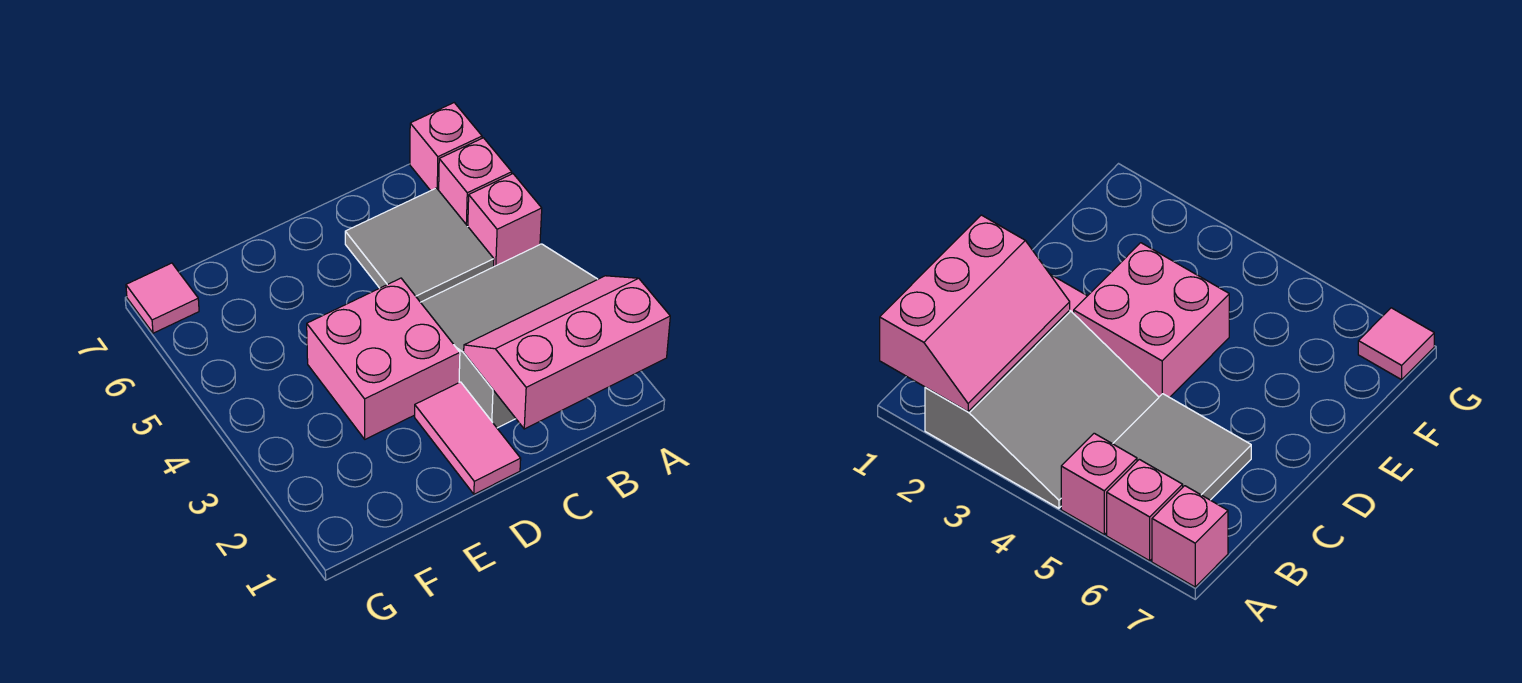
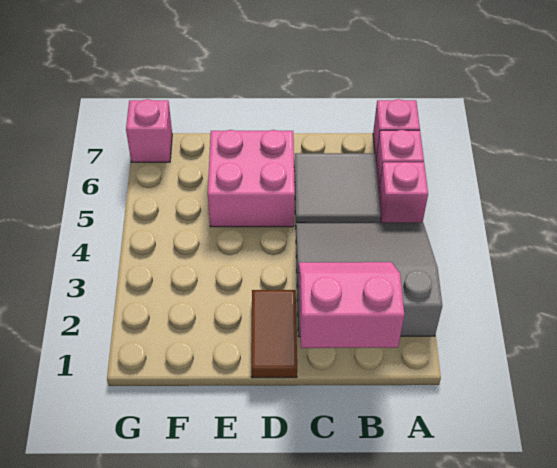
pink slope A1:C2 level 2 top 1 -> pink slope B1:C2 level 2 top 1
pink tile D1:D2 level 1 -> brown tile D1:D2 level 1
pink brick D3:E4 level 1 -> pink brick D5:E6 level 1
pink tile G7 level 1 -> pink brick G7 level 1

